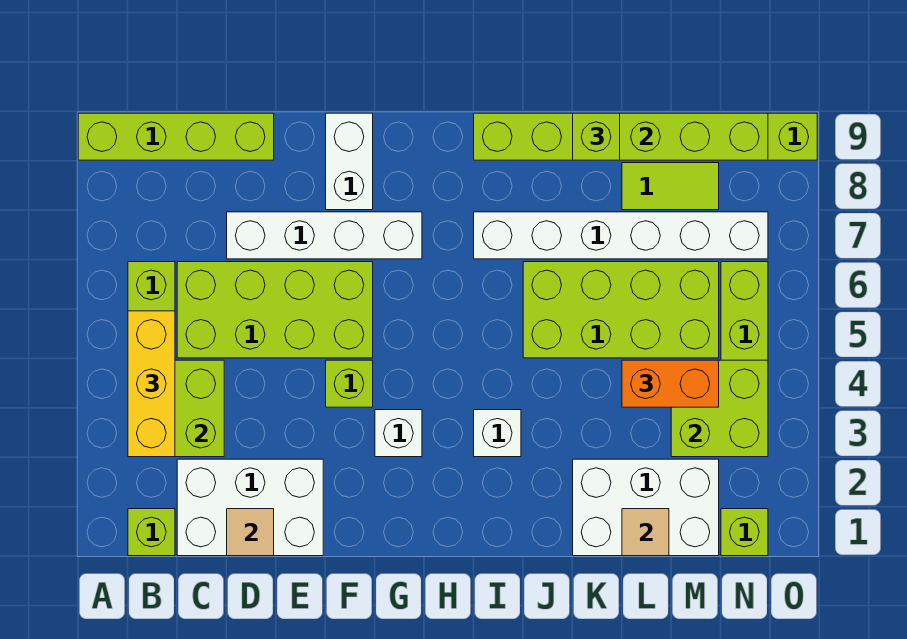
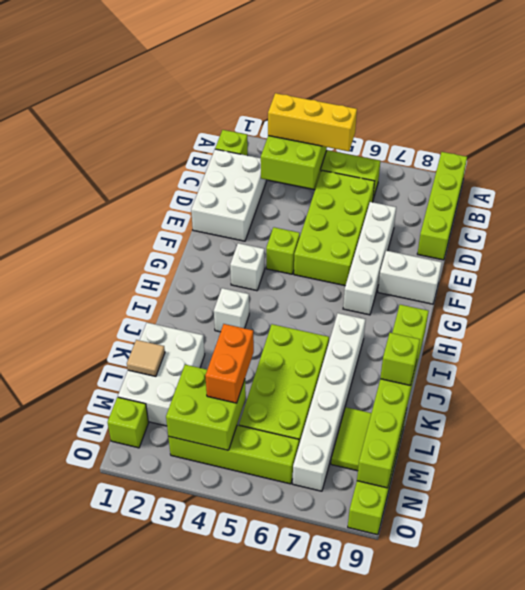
tan tile D1 level 2 -> none

